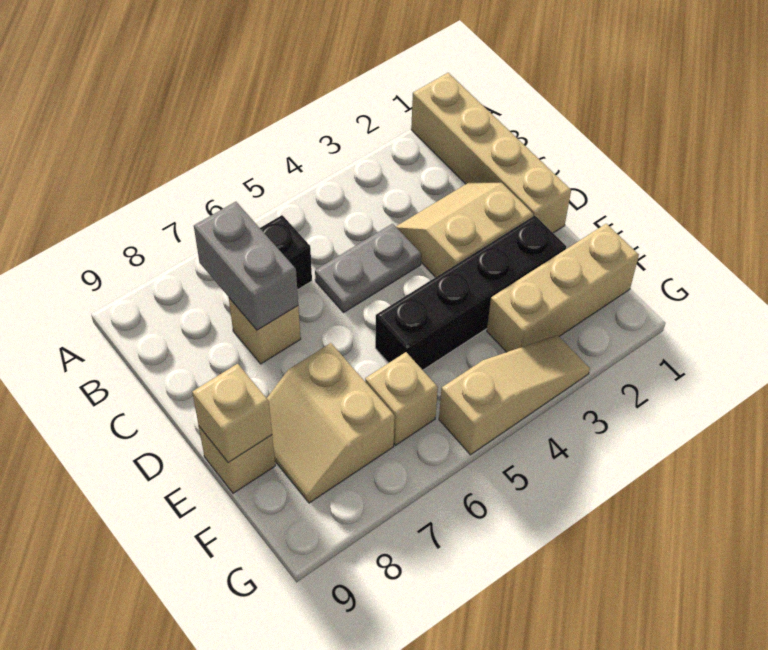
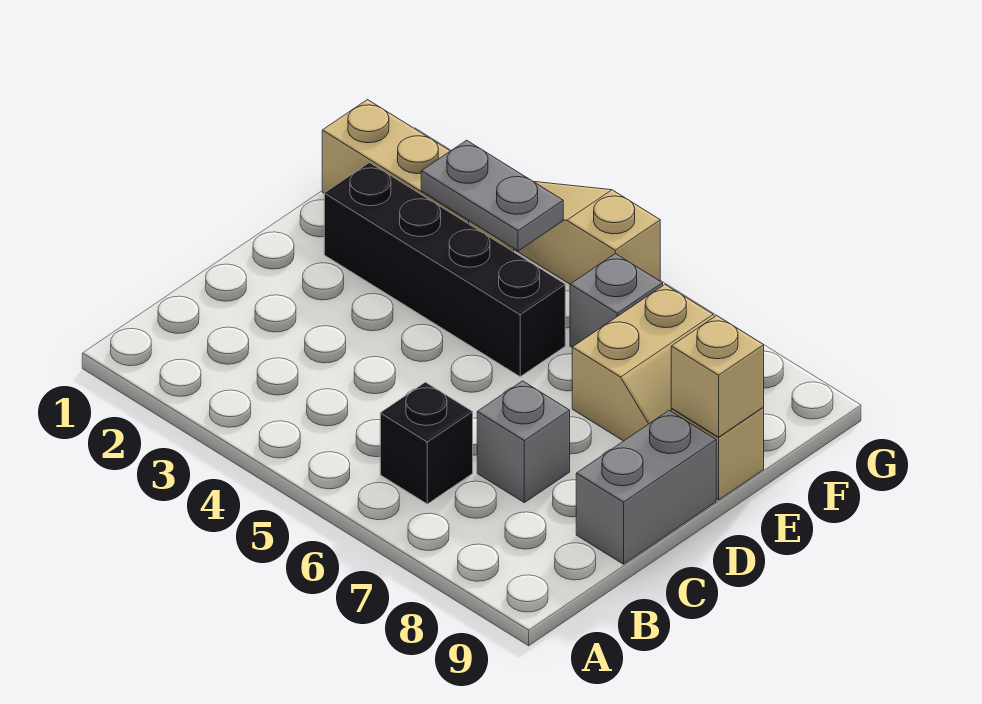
tan brick A1:D1 level 1 -> none
grey brick B7:C7 level 2 -> grey brick C9:D9 level 1
tan slope C2:D3 level 1 top D -> none
grey plate C4:C5 level 1 -> grey plate F3:F4 level 2
tan brick C7 level 1 -> grey brick C7 level 1
tan brick F6 level 1 -> grey brick F6 level 1

